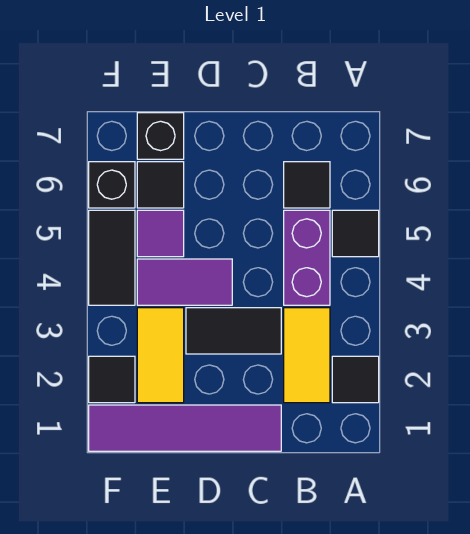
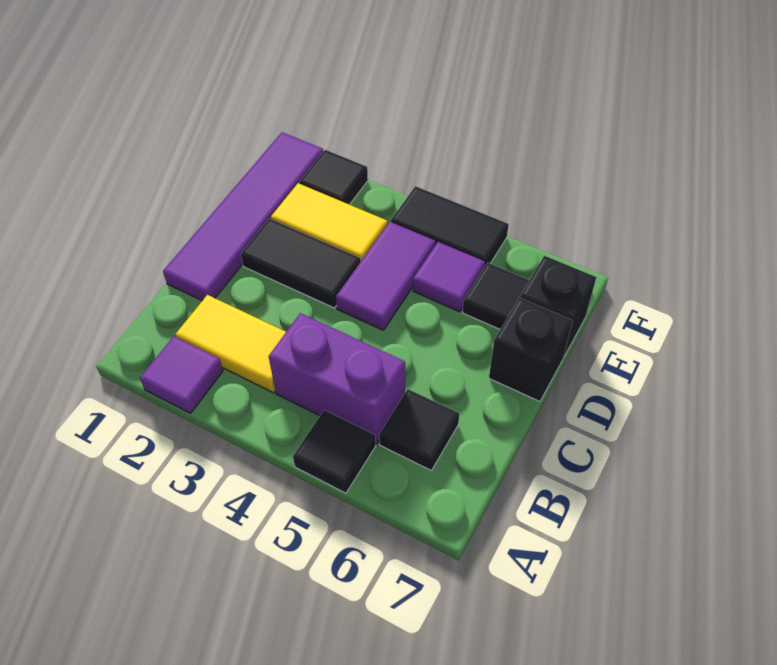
black tile A2 level 1 -> purple tile A2 level 1
black tile C3:D3 level 1 -> black tile D2:D3 level 1
black brick F6 level 1 -> black brick D7 level 1

